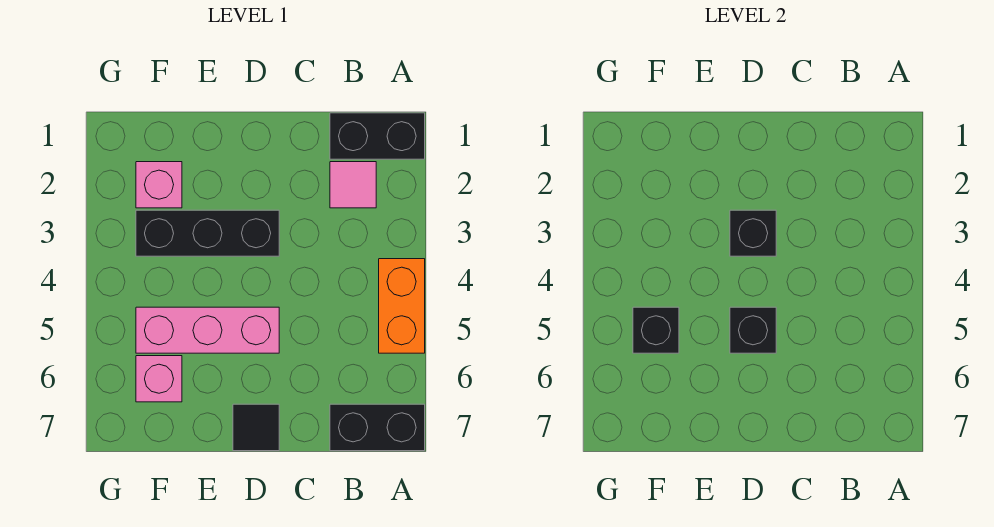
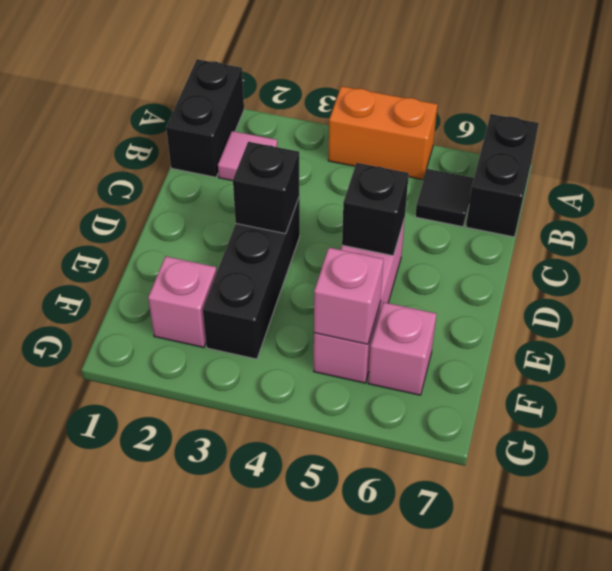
black tile D7 level 1 -> black tile B6 level 1
black brick F5 level 2 -> pink brick F5 level 2

